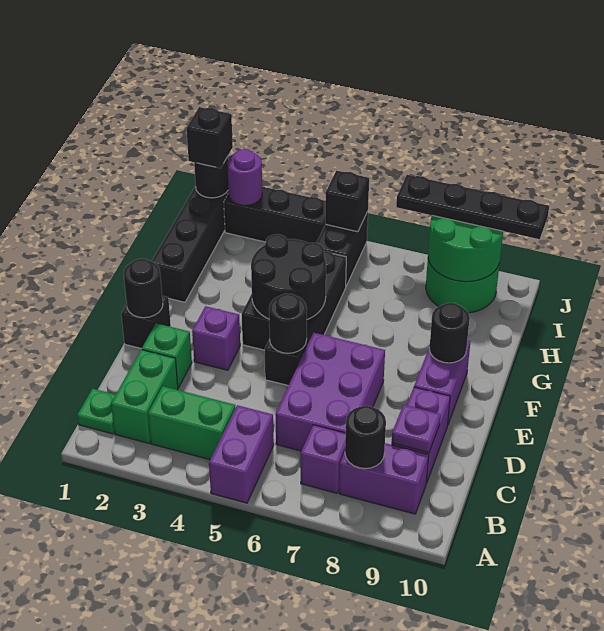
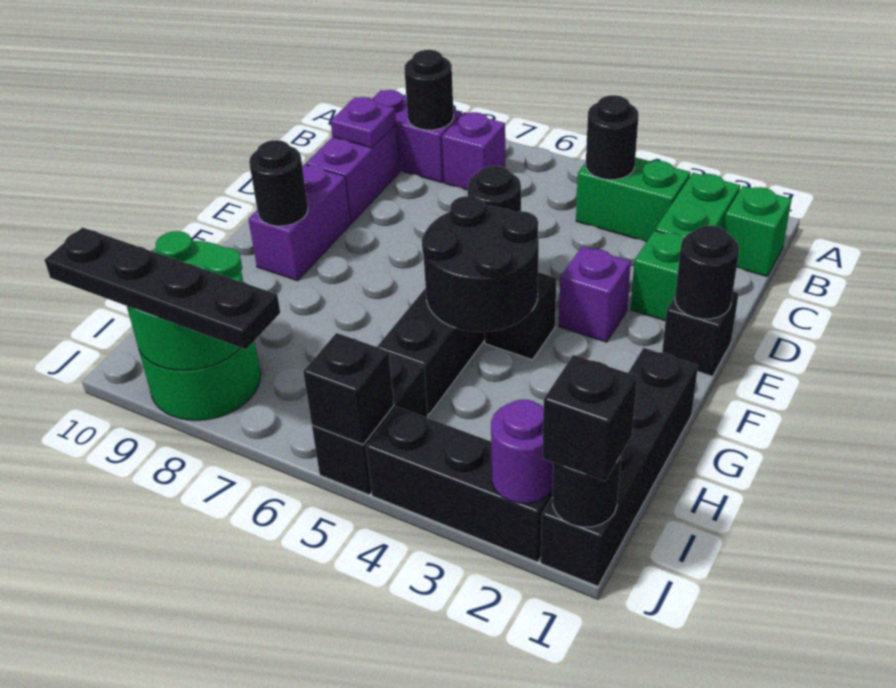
purple brick A5:B5 level 1 -> none
green plate B1 level 1 -> green brick B1 level 1
none -> black round brick B4 level 2
purple brick C6:E7 level 1 -> none

